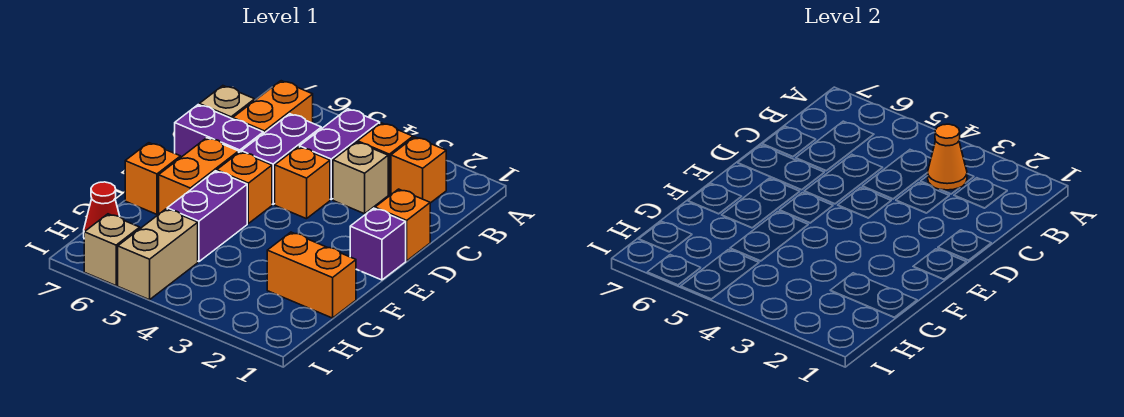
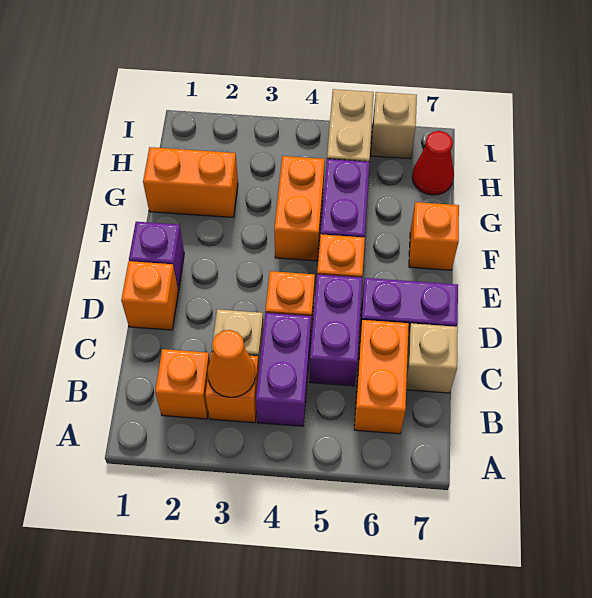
orange brick E6:F6 level 1 -> orange brick F4:G4 level 1

